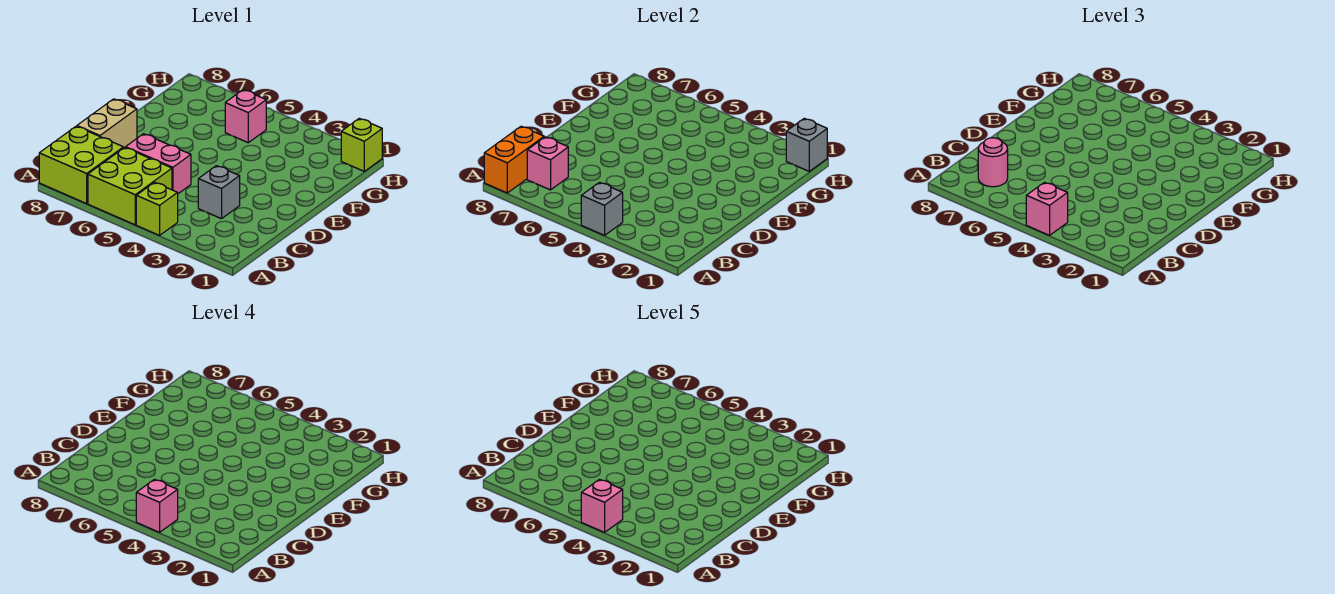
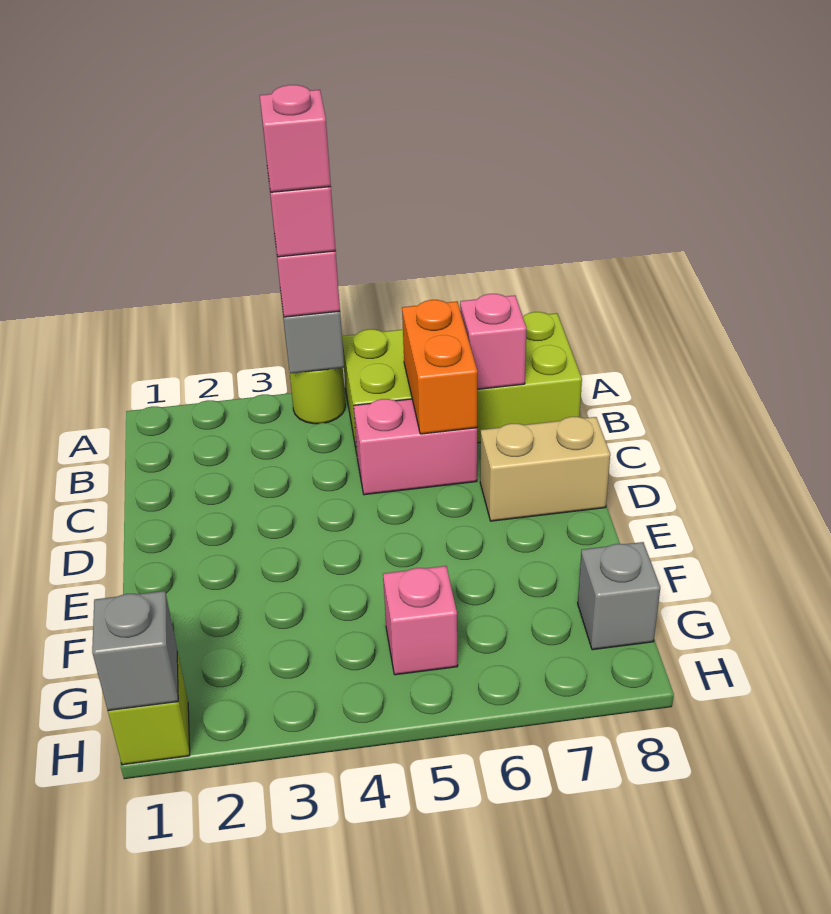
lime brick A4 level 1 -> lime round brick A4 level 1
orange brick A8:B8 level 2 -> orange brick B6:C6 level 2
pink round brick B7 level 3 -> none
grey brick C3 level 1 -> grey brick G8 level 1
tan brick C8:D8 level 1 -> tan brick D7:D8 level 1

